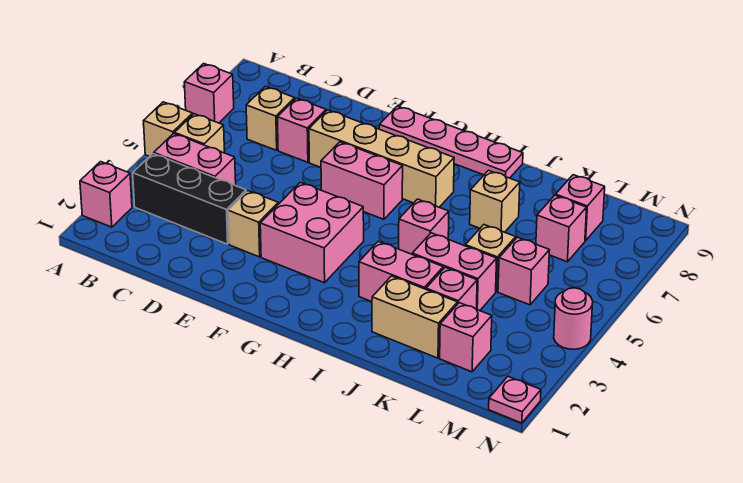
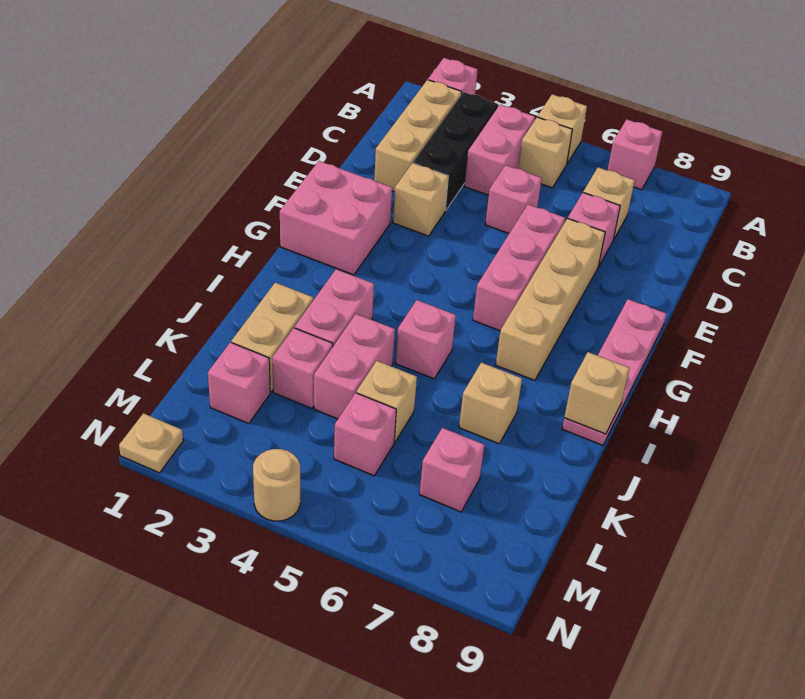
none -> tan brick B2:D2 level 1
pink brick F3:G4 level 1 -> pink brick F1:G2 level 1
pink brick F6:G6 level 1 -> pink brick E6:G6 level 1
none -> tan brick I9 level 2
pink brick L8 level 1 -> pink brick D5 level 1
pink plate N1 level 1 -> tan plate N1 level 1
pink round brick N4 level 1 -> tan round brick N4 level 1

